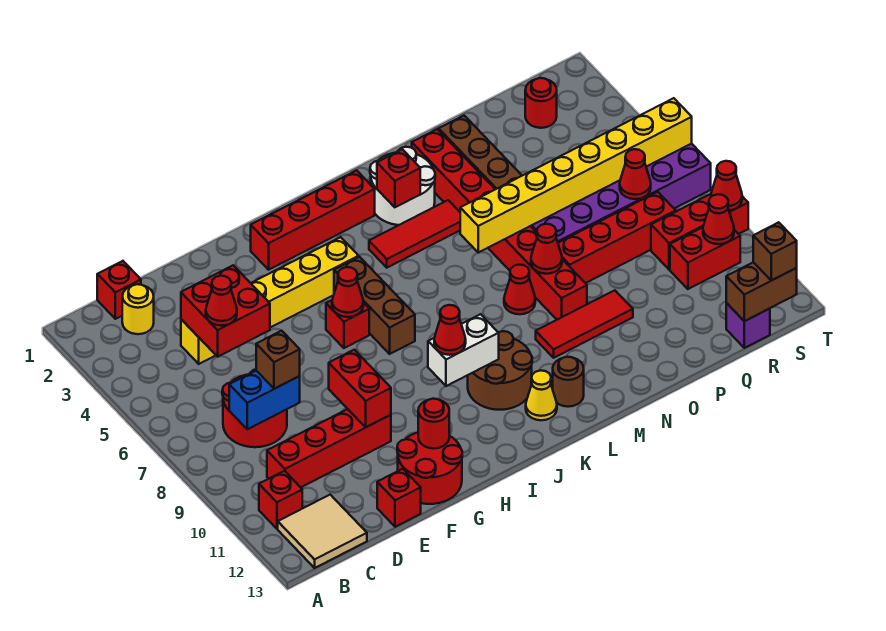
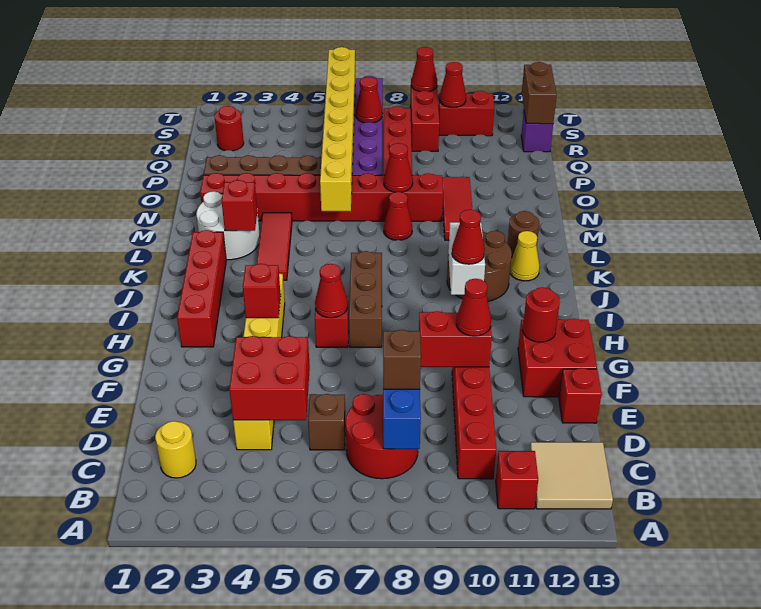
red brick C1 level 1 -> red brick H4 level 2
red cone D5 level 3 -> red cone F10 level 3
red round brick F12:G13 level 1 -> red brick F12:G13 level 1
brown brick I5:I7 level 1 -> brown brick H7:J7 level 1
red brick R10:S10 level 1 -> red brick S10:S11 level 1
brown brick S13 level 3 -> brown brick D6 level 1

